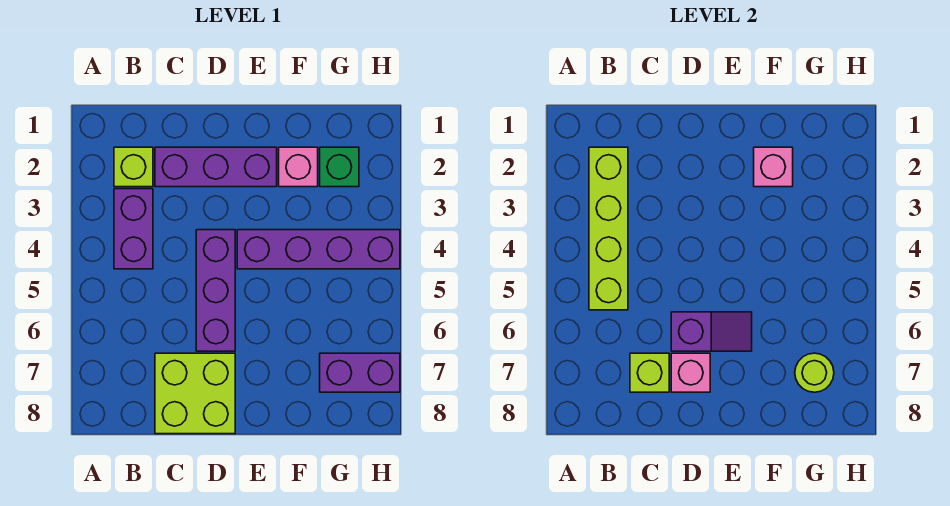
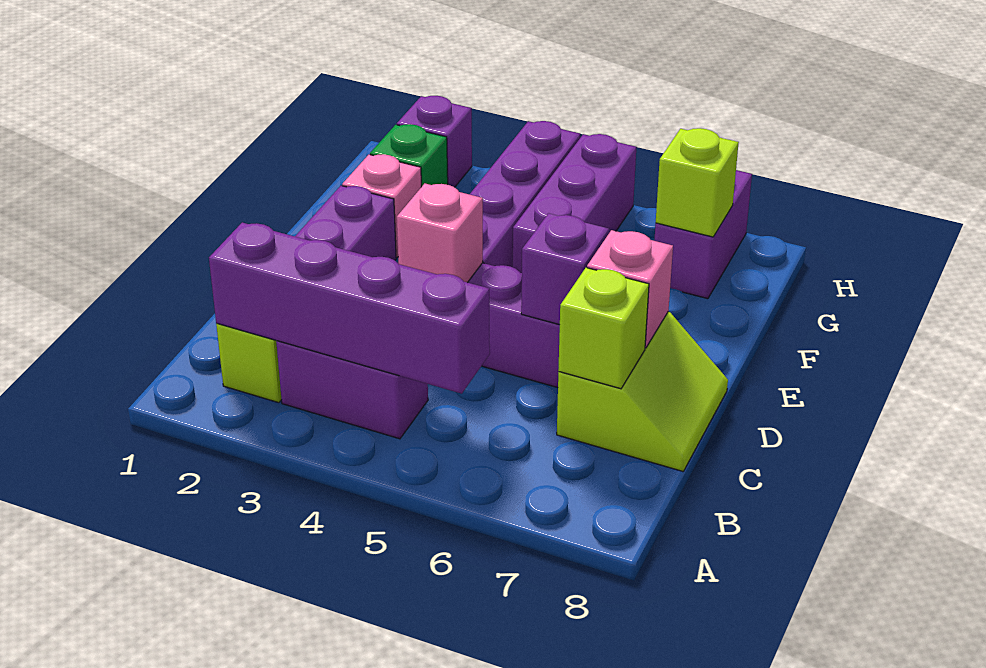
lime brick B2:B5 level 2 -> purple brick B2:B5 level 2
lime brick C7:D8 level 1 -> lime slope C7:D8 level 1 top 7
pink brick F2 level 2 -> pink brick D4 level 2
none -> purple brick F5:H5 level 1
lime round brick G7 level 2 -> lime brick G7 level 2
none -> purple brick H2 level 1

